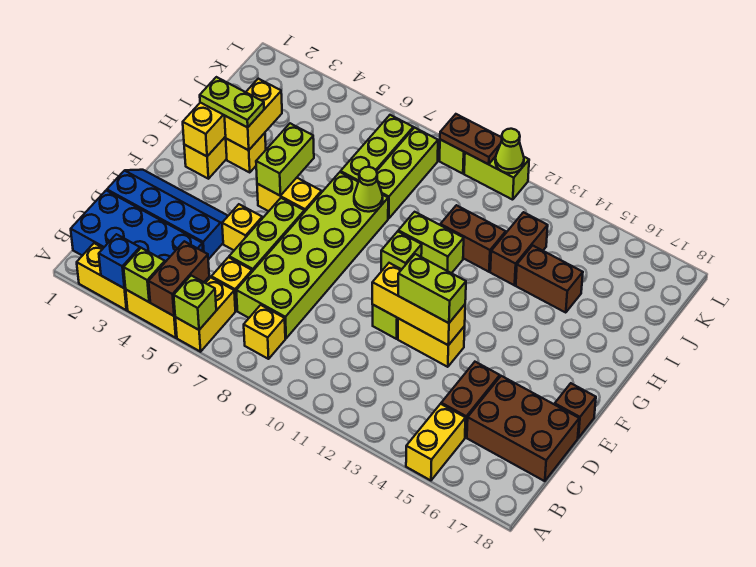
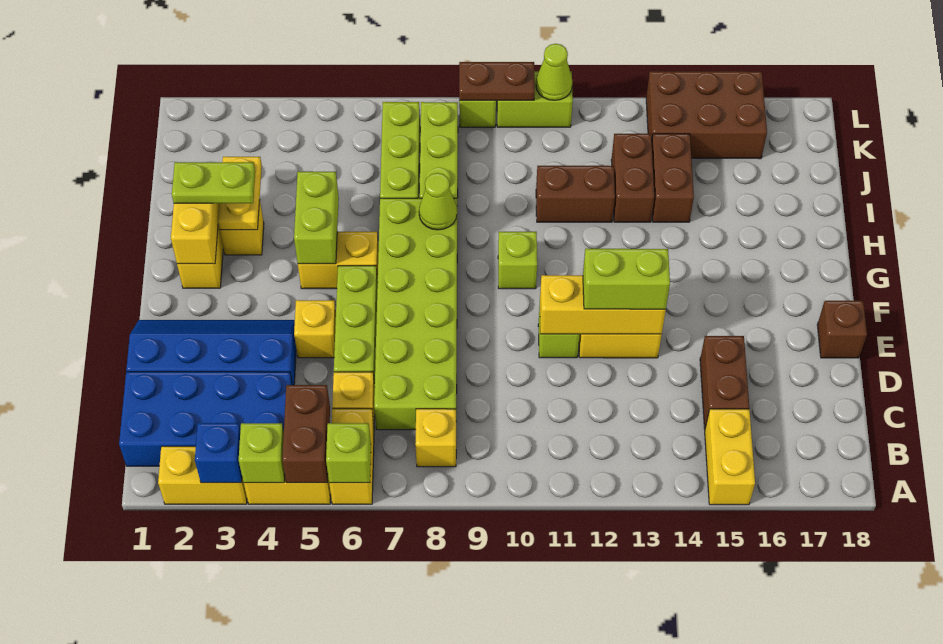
brown brick C16:D18 level 1 -> brown brick K14:L16 level 1
yellow brick H3:I3 level 2 -> yellow plate H3:I3 level 2
lime brick H10:H11 level 1 -> none
brown brick I14:I15 level 1 -> brown brick I14:J14 level 1

